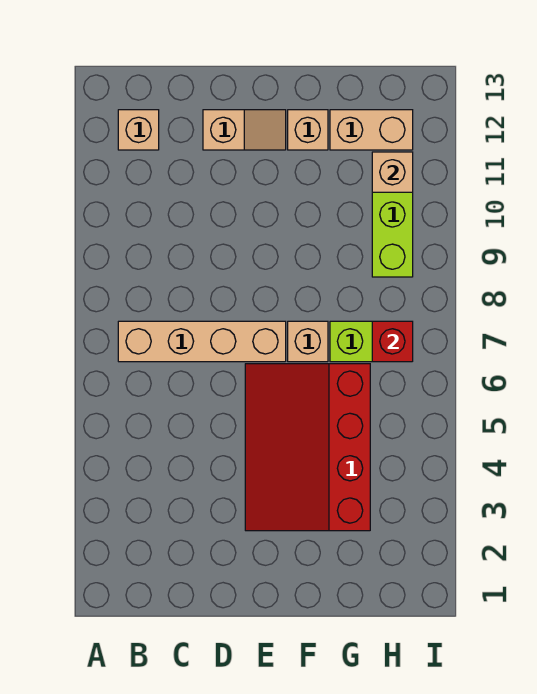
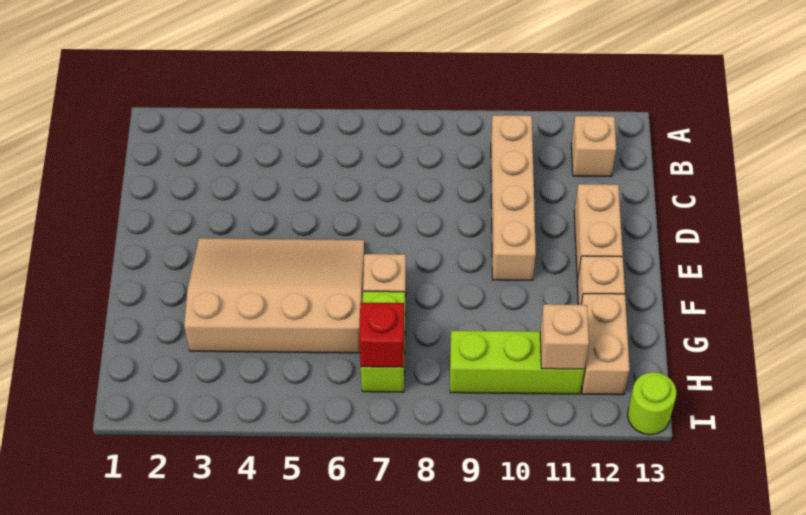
tan brick B7:E7 level 1 -> tan brick B10:E10 level 1
tan slope D12:E12 level 1 top D -> tan brick D12:E12 level 1
red slope E3:G6 level 1 top G -> tan slope E3:G6 level 1 top G
none -> lime round brick I13 level 1

